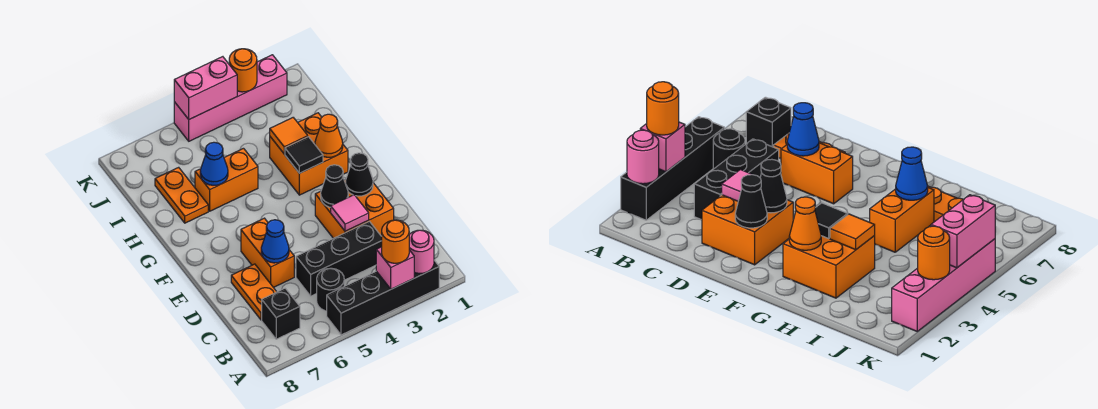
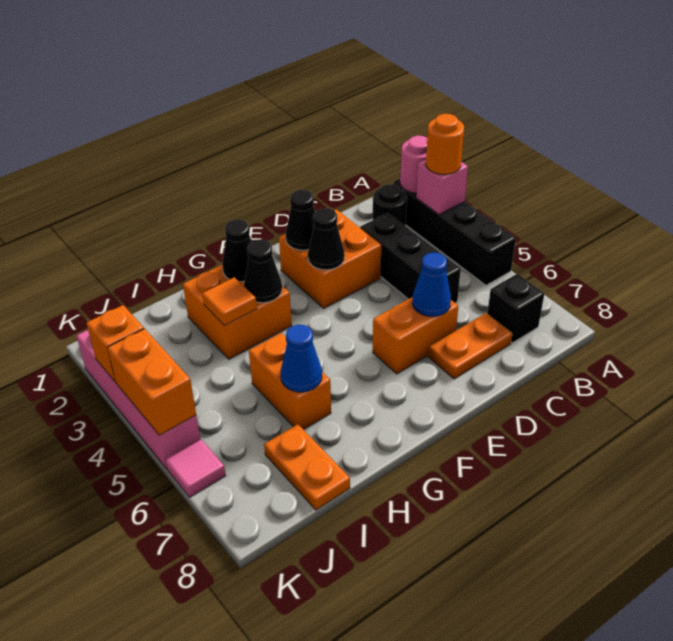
black round brick B5 level 1 -> black round brick B2 level 1
pink tile D3 level 2 -> pink tile K6 level 1
orange cone G2 level 2 -> black cone G2 level 2
black tile G3 level 2 -> black cone G3 level 2
orange plate H7:I7 level 1 -> orange plate I7:I8 level 1
orange round brick K3 level 2 -> orange brick K3 level 2
pink brick K4:K5 level 2 -> orange brick K4:K5 level 2

